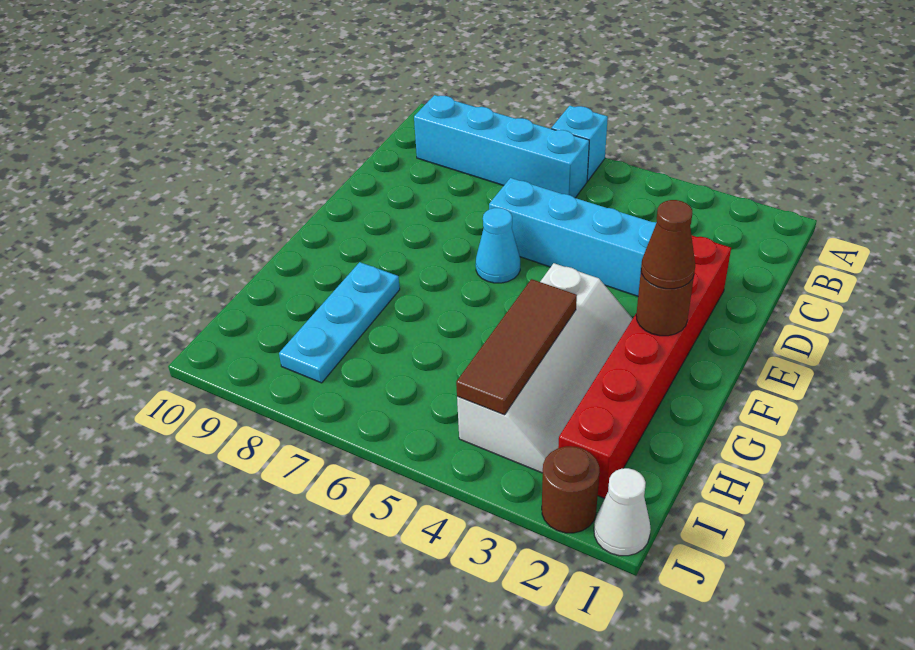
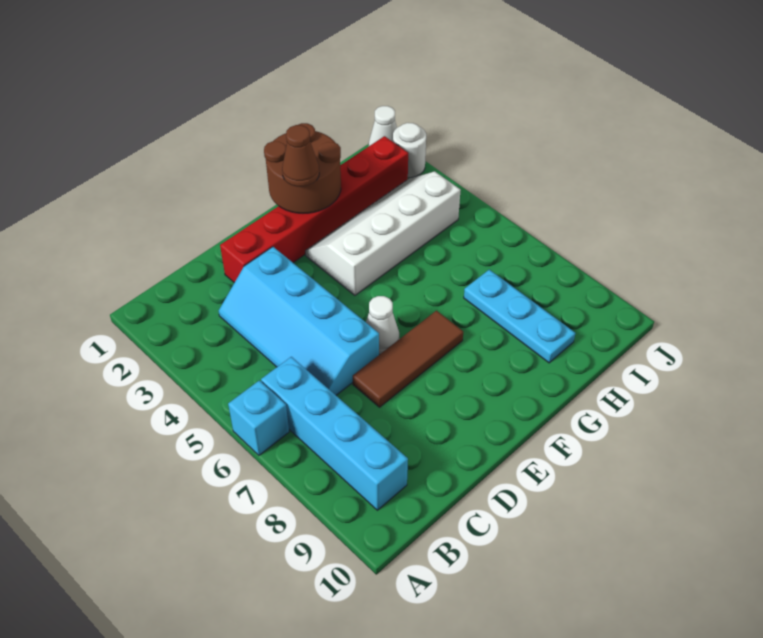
cyan cone E6 level 1 -> white cone E6 level 1
brown round brick F2 level 2 -> brown round brick F1:G2 level 2
brown tile G4:I4 level 2 -> brown tile D7:F7 level 1
cyan plate G8:I8 level 1 -> cyan plate H7:H9 level 1
brown round brick J2 level 1 -> white round brick J2 level 1

